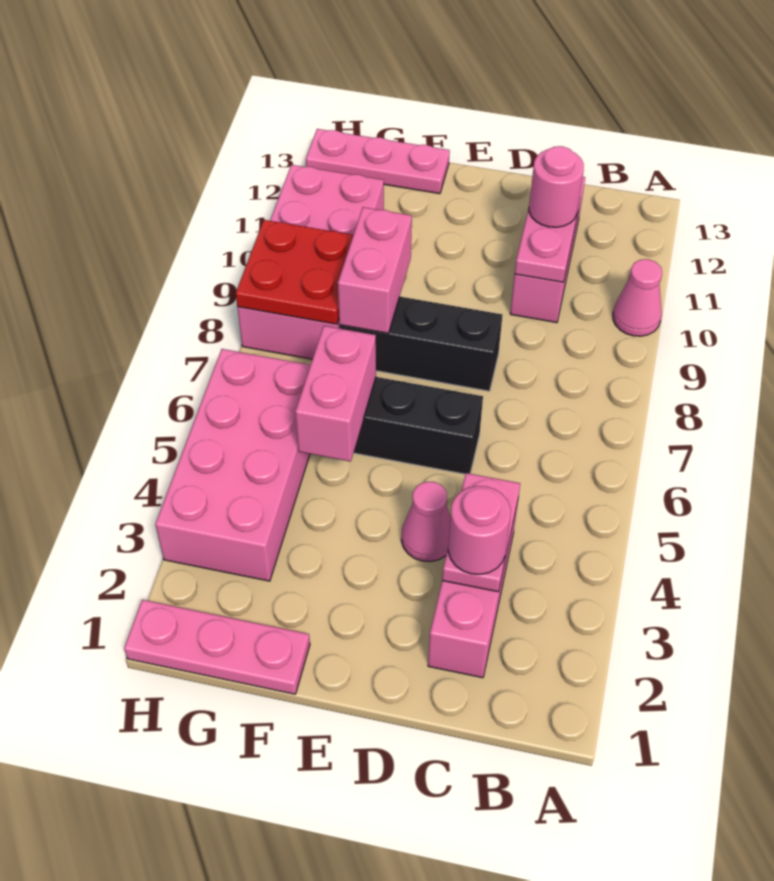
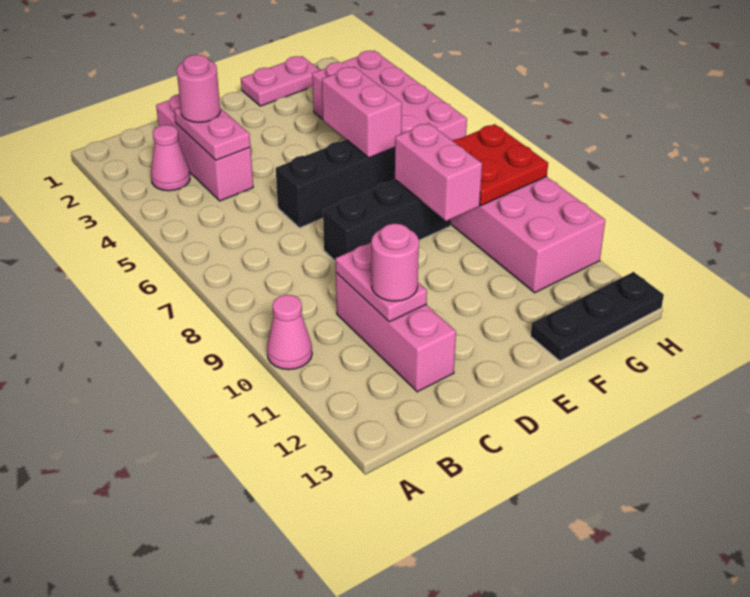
pink cone D4 level 1 -> pink cone B3 level 1
pink plate F1:H1 level 1 -> pink plate F1:G1 level 1
pink plate F13:H13 level 1 -> black plate F13:H13 level 1

